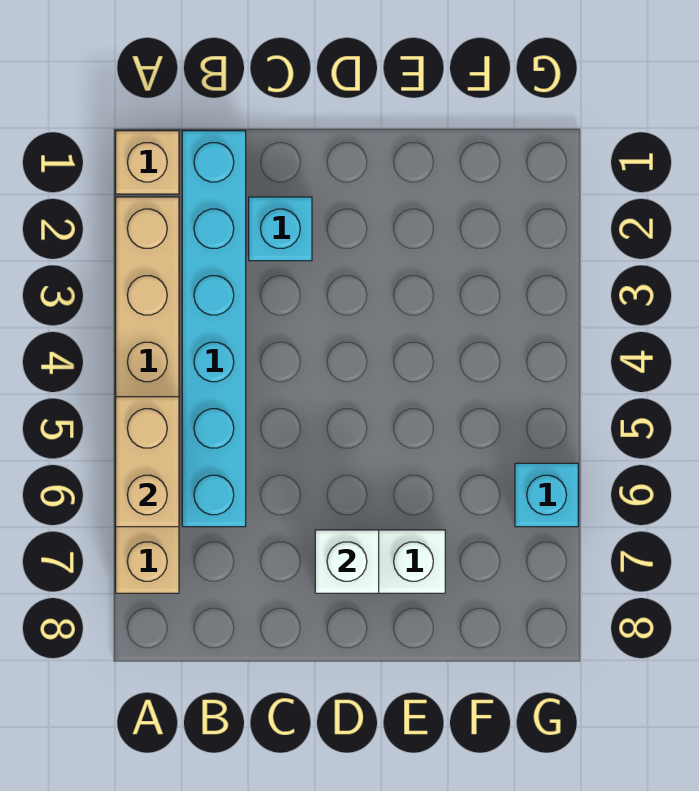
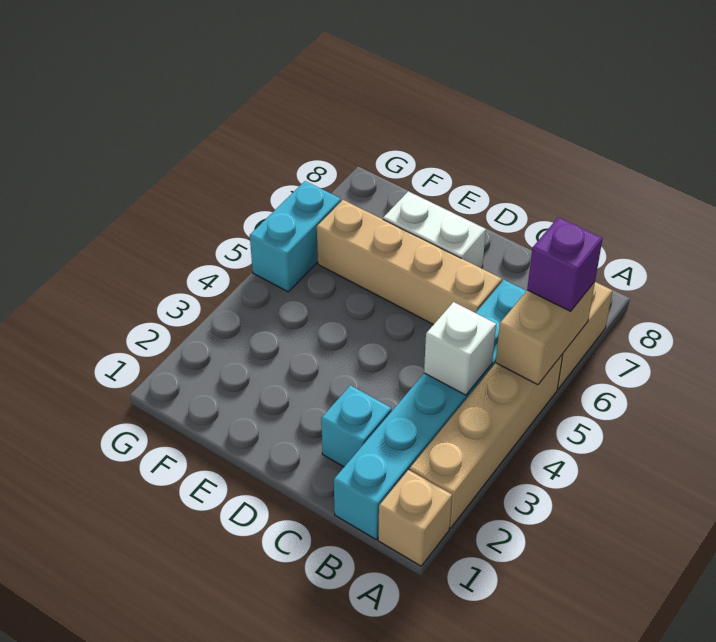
none -> purple brick A6 level 3
none -> tan brick C6:F6 level 1
white brick D7 level 2 -> white brick B4 level 2
cyan brick G6 level 1 -> cyan brick G5:G6 level 1

